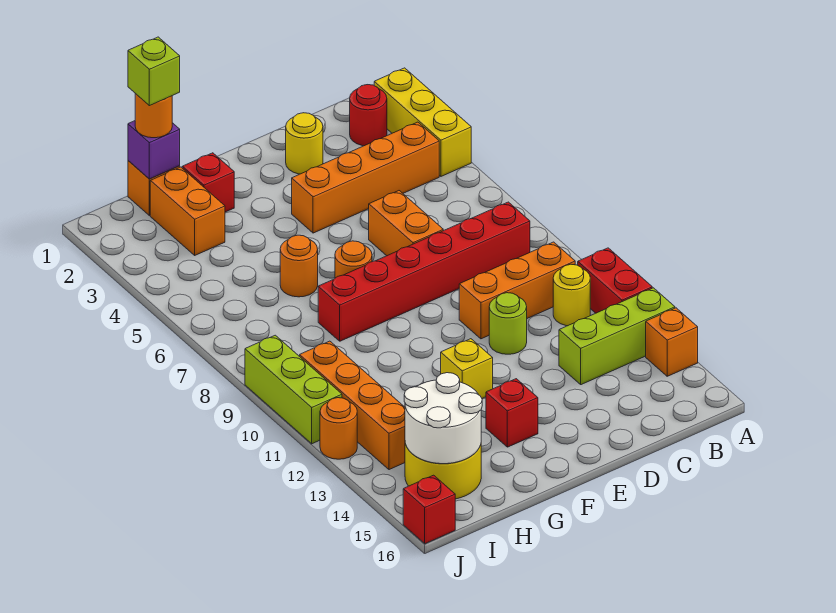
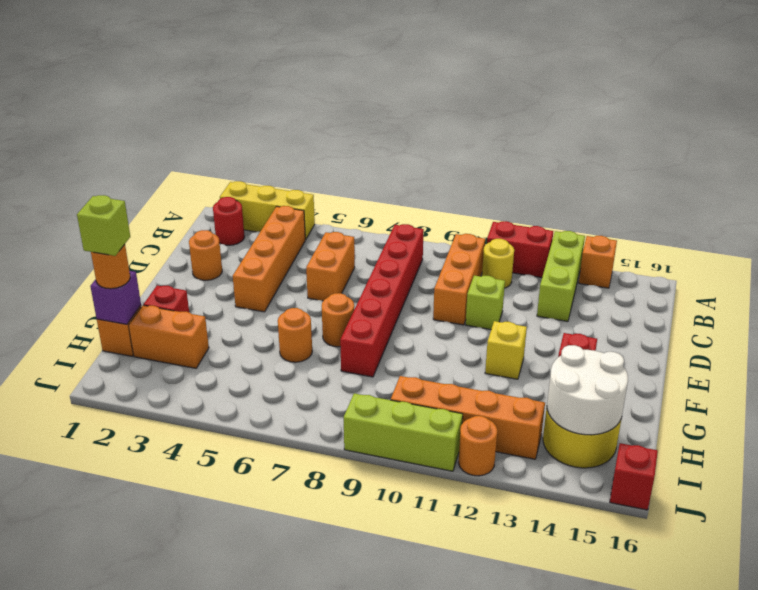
yellow round brick D2 level 1 -> orange round brick D2 level 1
orange brick D6:D7 level 1 -> orange brick C6:D6 level 1
lime round brick D11 level 1 -> lime brick D11 level 1

